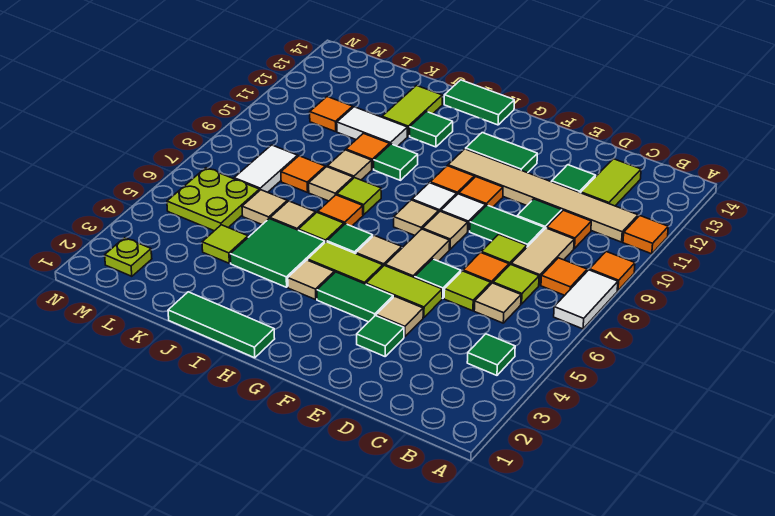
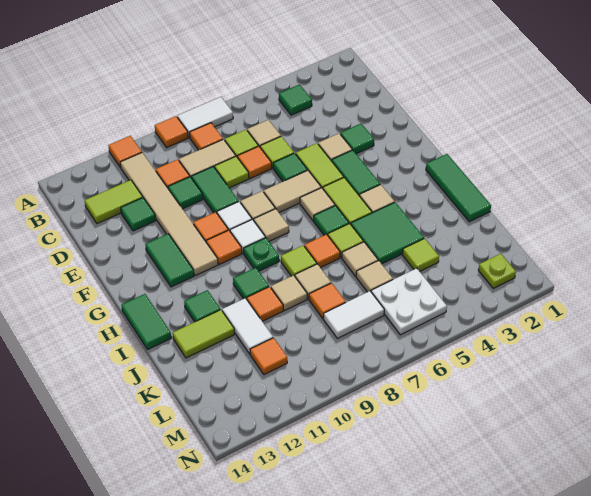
none -> green plate H9 level 1
lime plate L5:M6 level 1 -> white plate L5:M6 level 1

